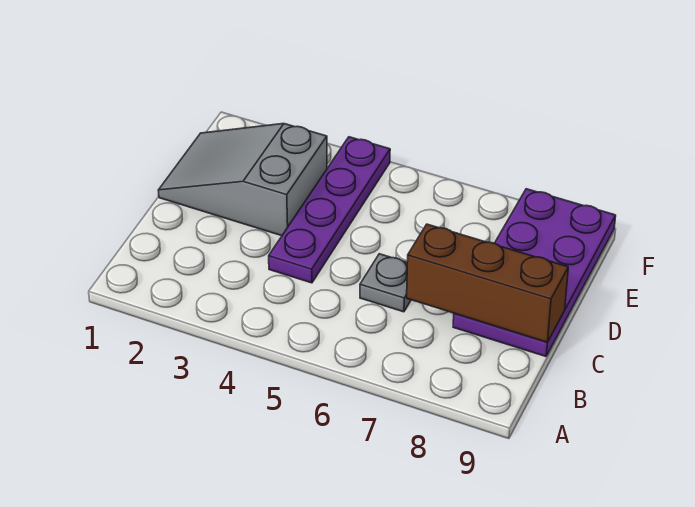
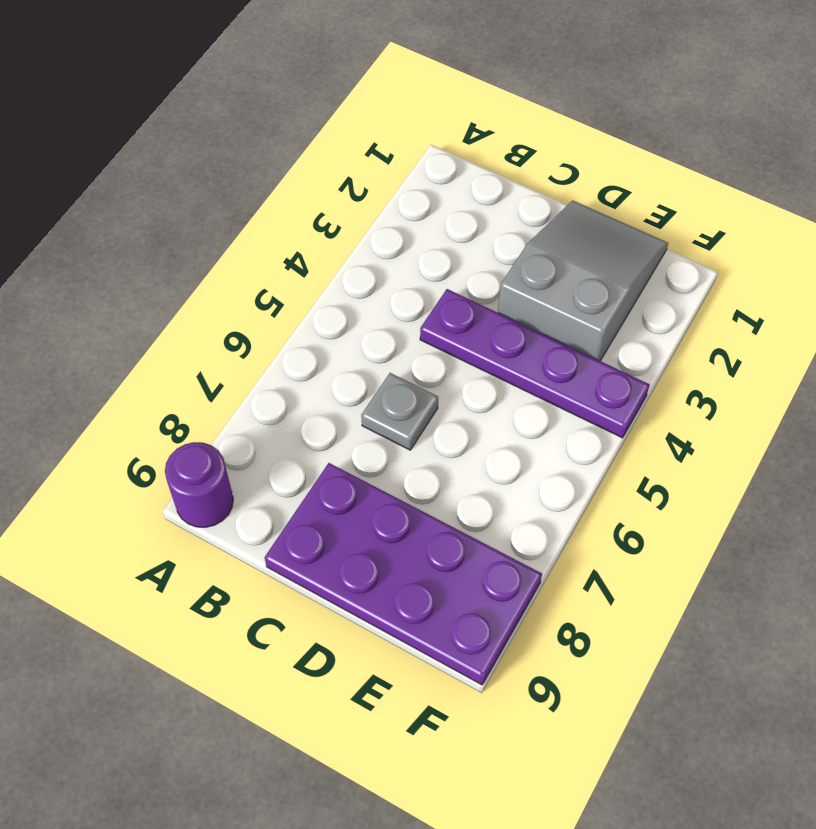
none -> purple round brick A9 level 1
brown brick C7:C9 level 2 -> none

